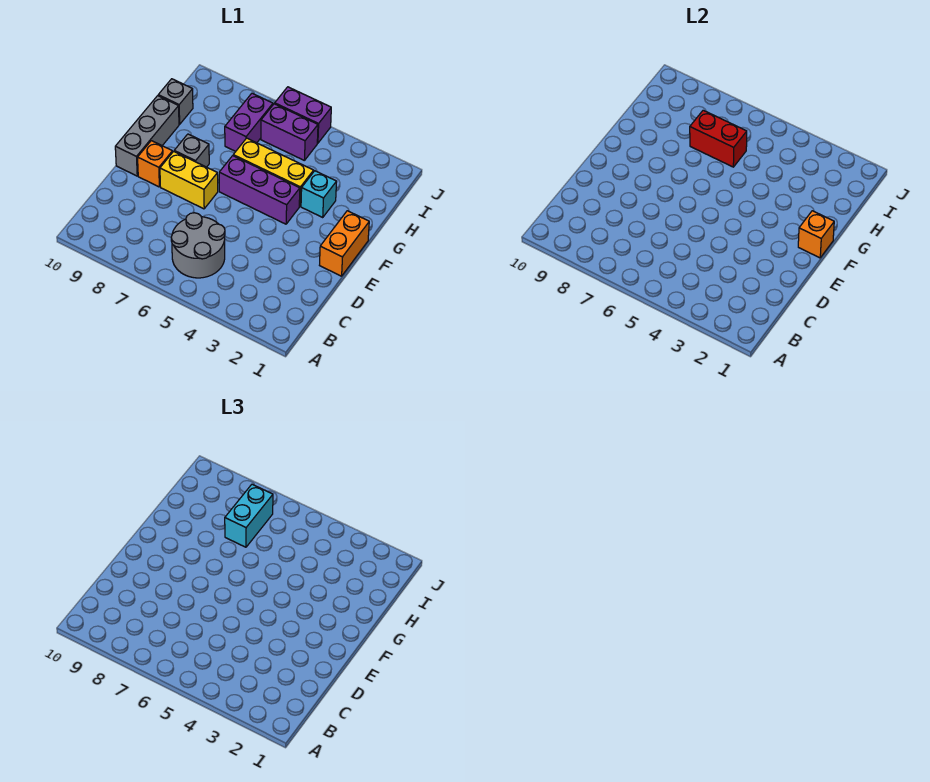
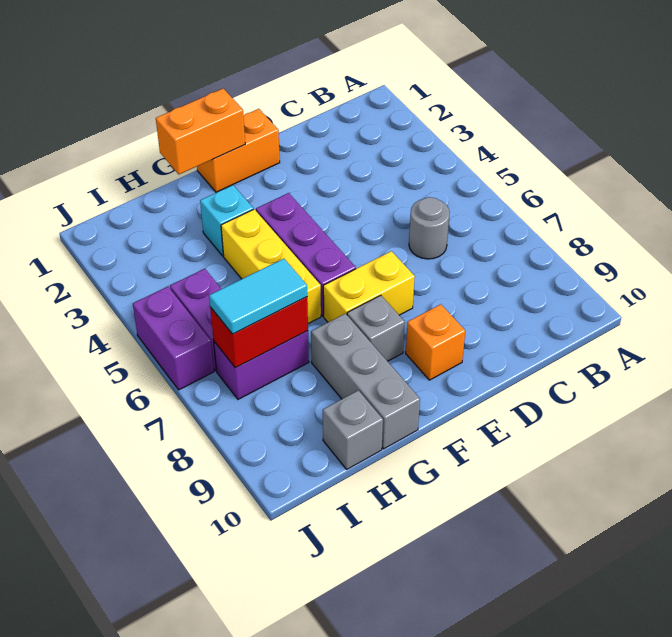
grey round brick B5:C6 level 1 -> grey round brick C6 level 1
yellow brick E7:E8 level 1 -> yellow brick E7:F7 level 1
grey brick E10:G10 level 1 -> grey brick G8:G10 level 1
orange brick F1 level 2 -> orange brick F1:G1 level 2
red brick H6:H7 level 2 -> red brick H7:I7 level 2
cyan brick H7:I7 level 3 -> cyan tile H7:I7 level 3

